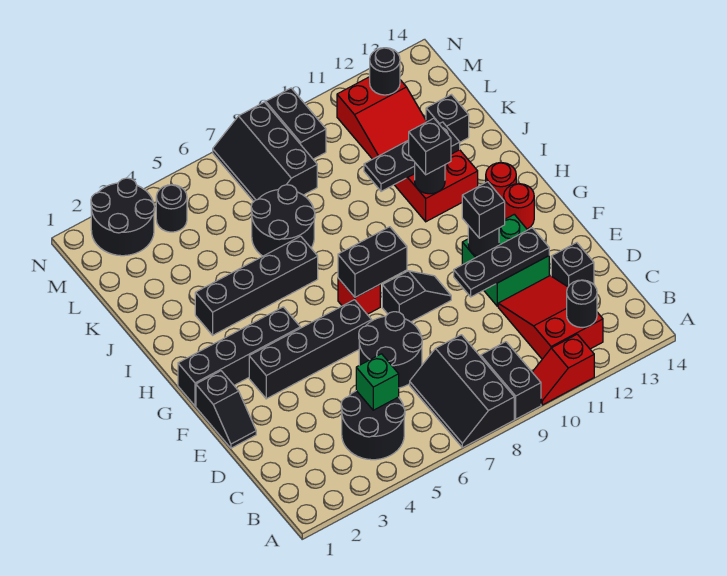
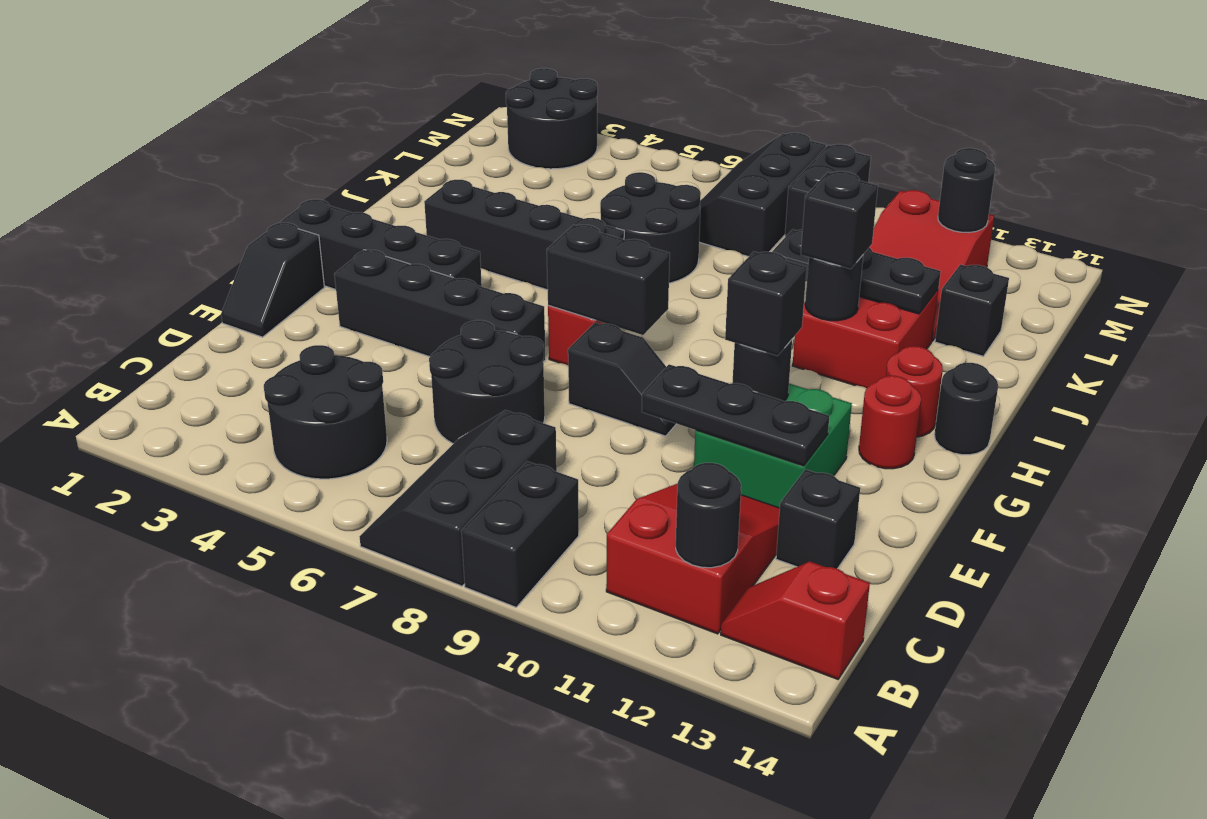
red slope A10:A11 level 1 top 11 -> red slope B13:B14 level 1 top 14
green brick C5 level 2 -> none
black round brick M4 level 1 -> black round brick H14 level 1

